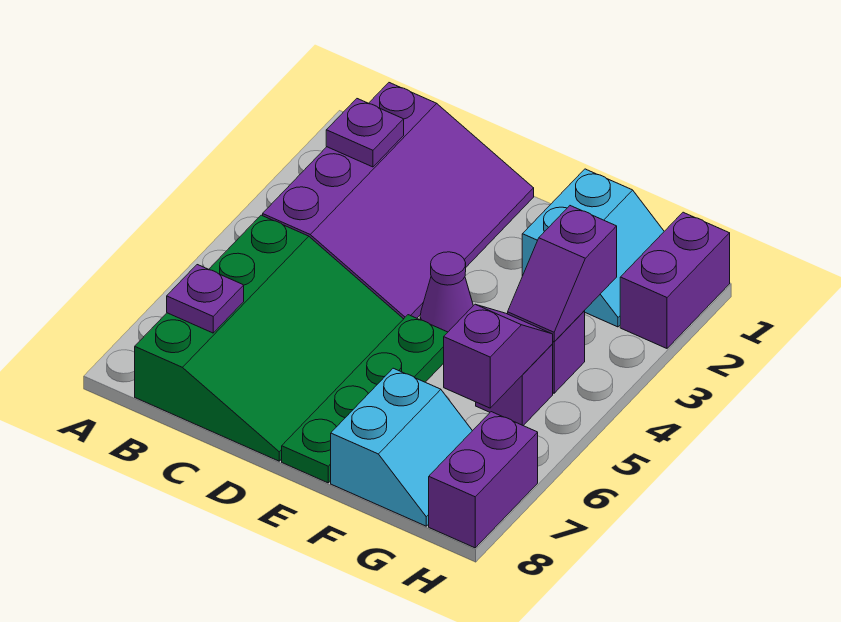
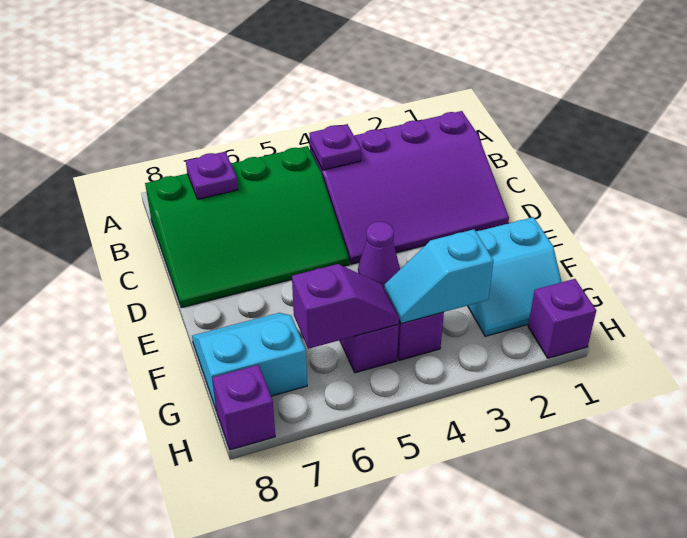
purple plate B2 level 2 -> purple plate B4 level 2
green plate E5:E8 level 1 -> none
cyan slope F7:G8 level 1 top F -> cyan slope F7:G8 level 1 top G
purple slope G3:G4 level 2 top 3 -> cyan slope G3:G4 level 2 top 3
purple brick H1:H2 level 1 -> purple brick H1 level 1
purple brick H7:H8 level 1 -> purple brick H8 level 1

